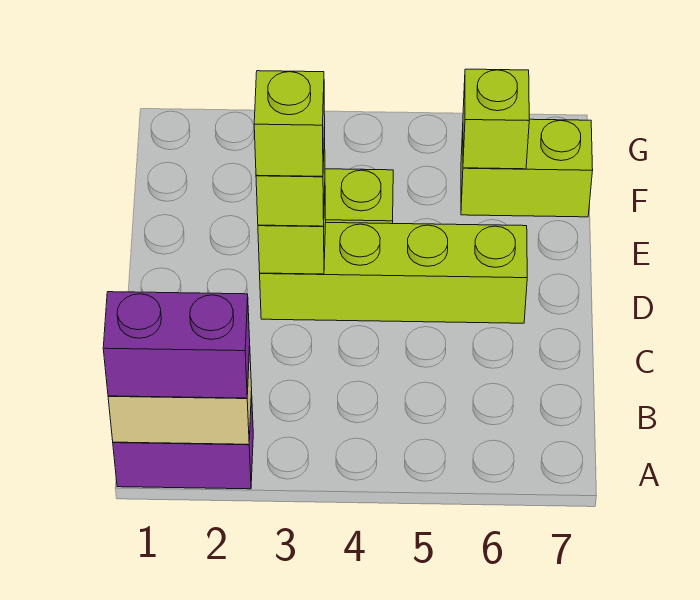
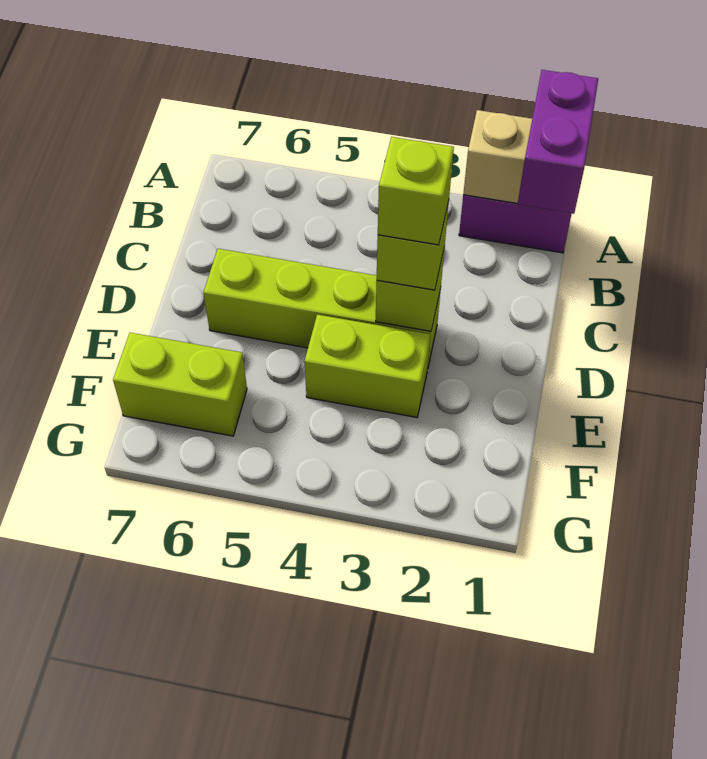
purple brick A1:A2 level 3 -> purple brick A1:B1 level 3
lime brick F6 level 2 -> none

